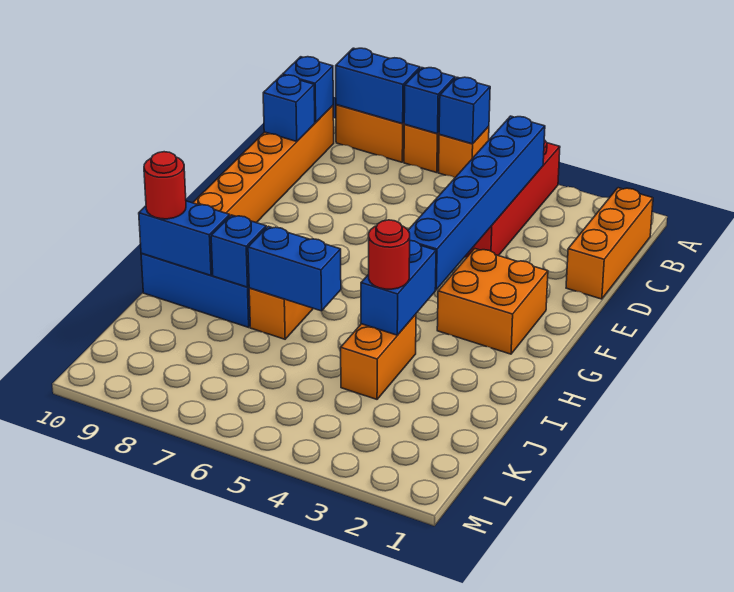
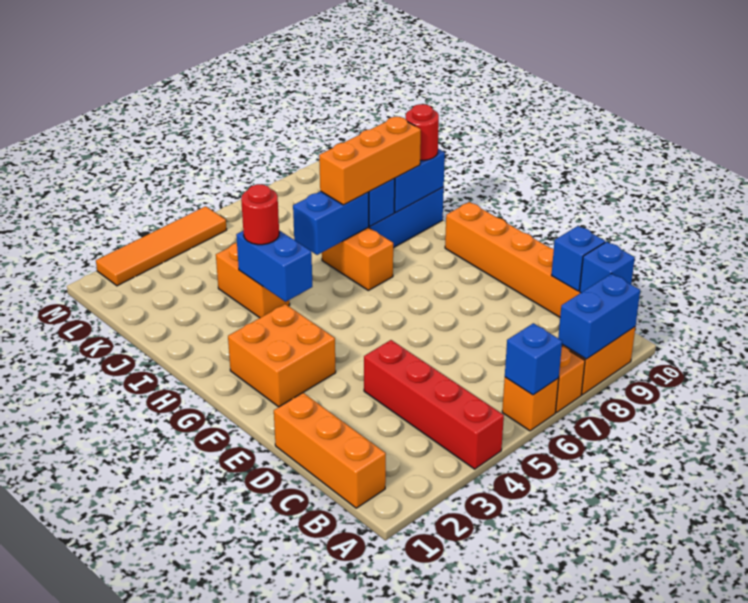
blue brick A7 level 2 -> none
blue brick B4:G4 level 2 -> none
none -> orange brick I7:I9 level 3
none -> orange tile M2:M5 level 1

